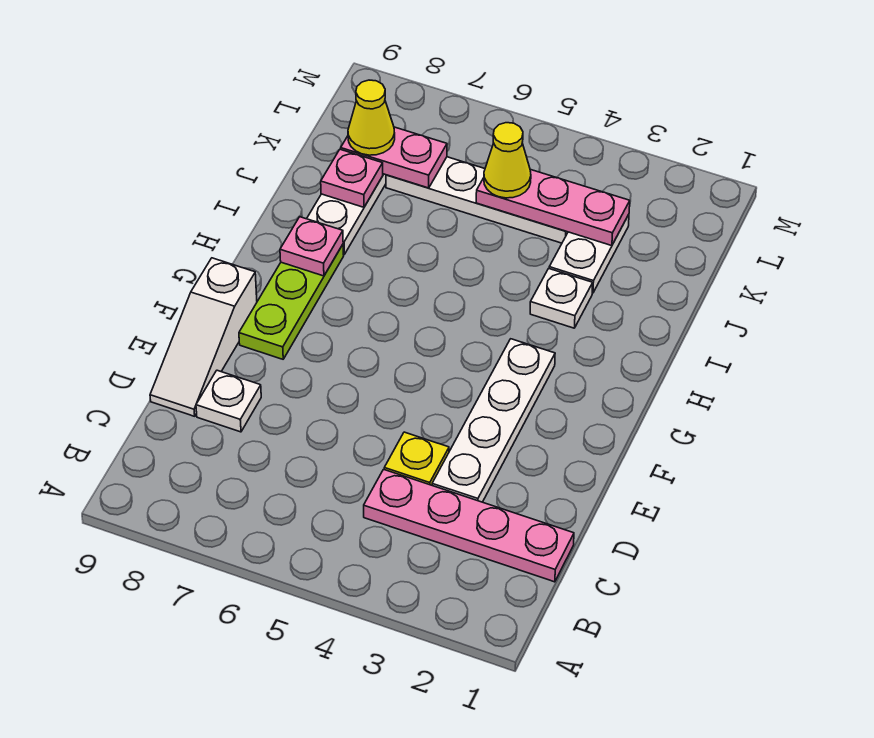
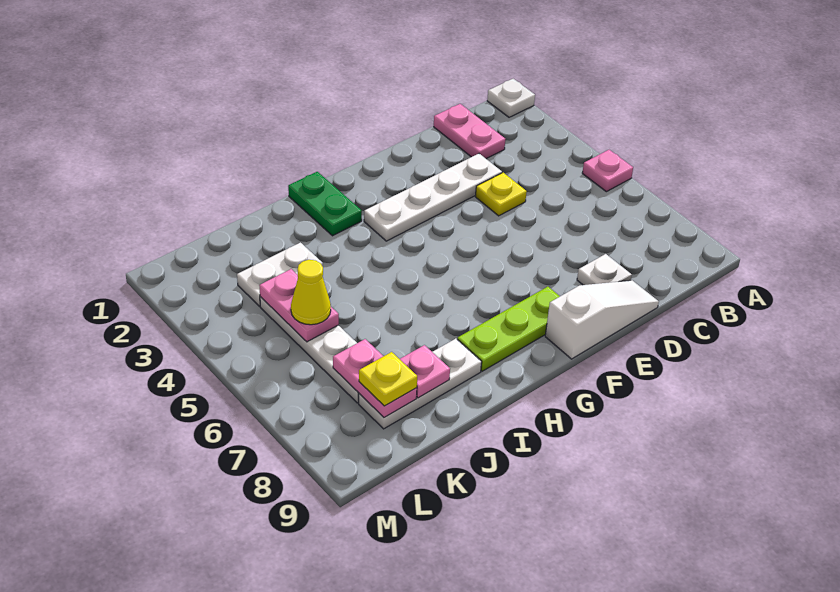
pink plate C1:C4 level 1 -> pink plate C1:C2 level 1
none -> green plate H1:H2 level 1
pink plate H8 level 2 -> pink plate A5 level 1
white plate I3 level 1 -> white plate A1 level 1
pink plate K3:K5 level 2 -> pink plate K4:K5 level 2
yellow cone K8 level 3 -> yellow plate K8 level 3

